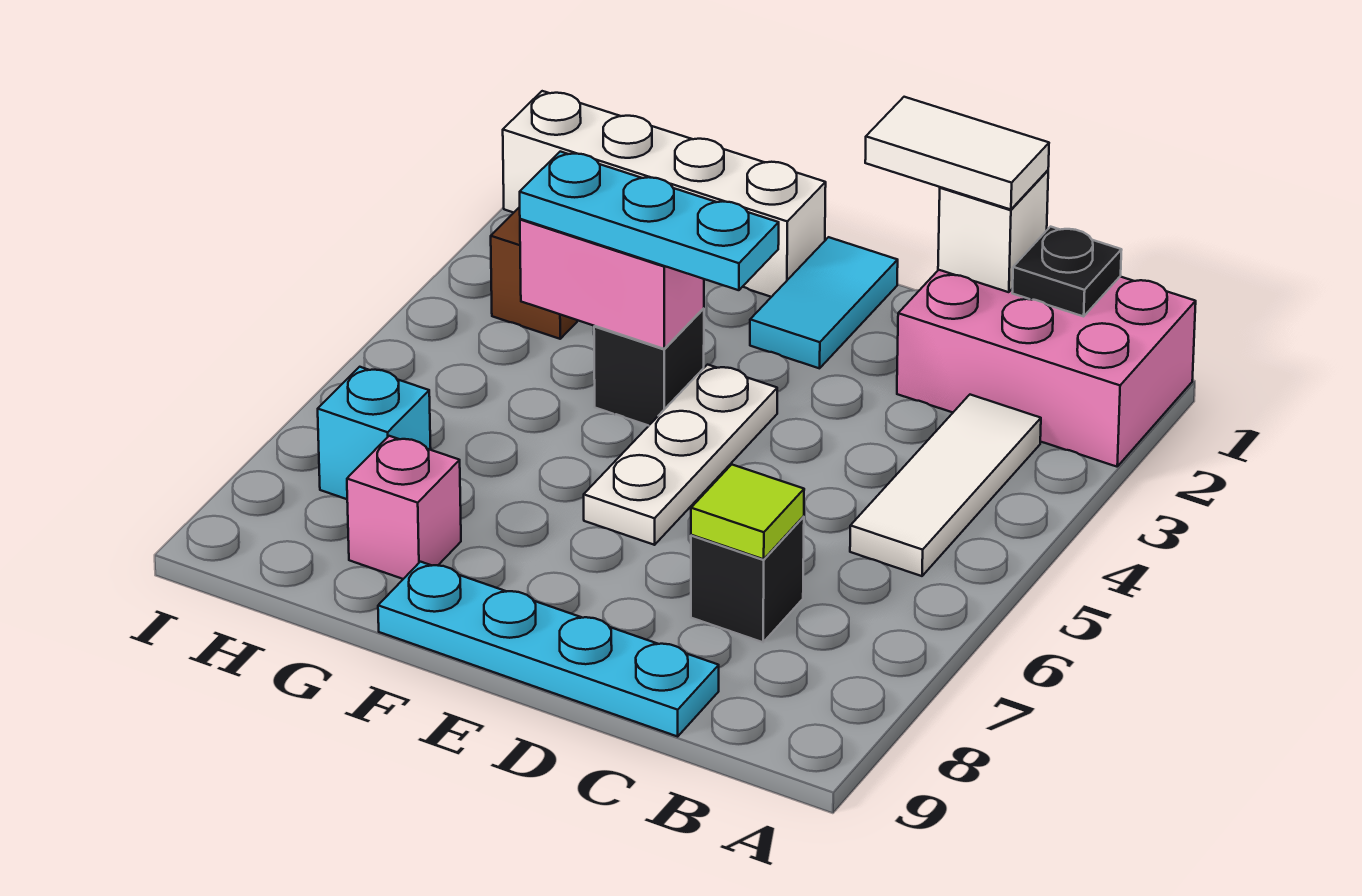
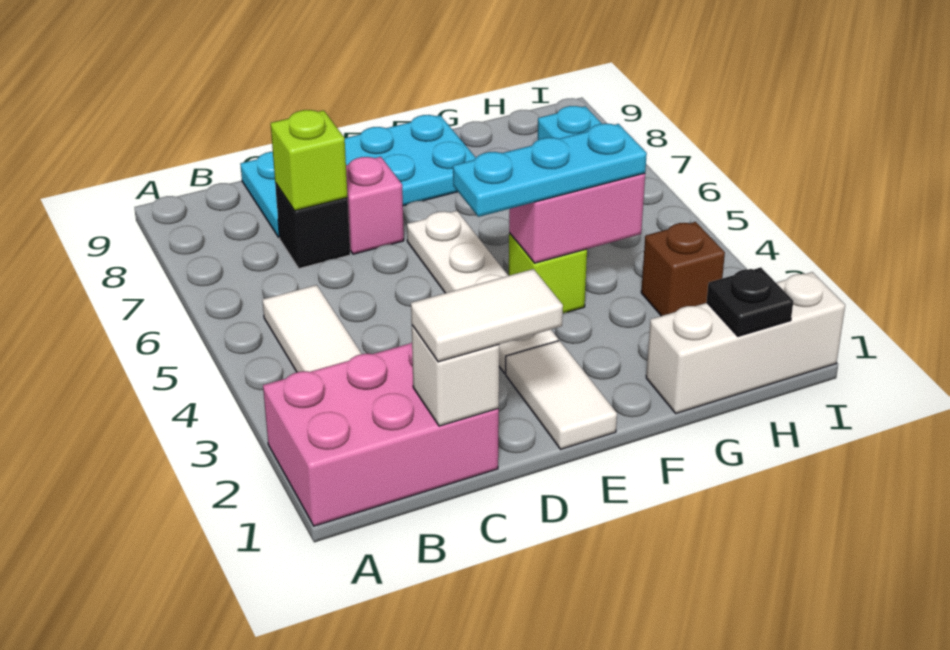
black plate B1 level 2 -> black plate H1 level 2
lime tile C7 level 2 -> lime brick C7 level 2
cyan plate C9:F9 level 1 -> cyan plate C8:F9 level 1
cyan tile E1:E2 level 1 -> white tile E1:E2 level 1
white plate E4:E6 level 1 -> white plate E3:E6 level 1
white brick F1:I1 level 1 -> white brick G1:I1 level 1
black brick F4 level 1 -> lime brick F4 level 1
pink brick G8 level 1 -> pink brick D7 level 1

